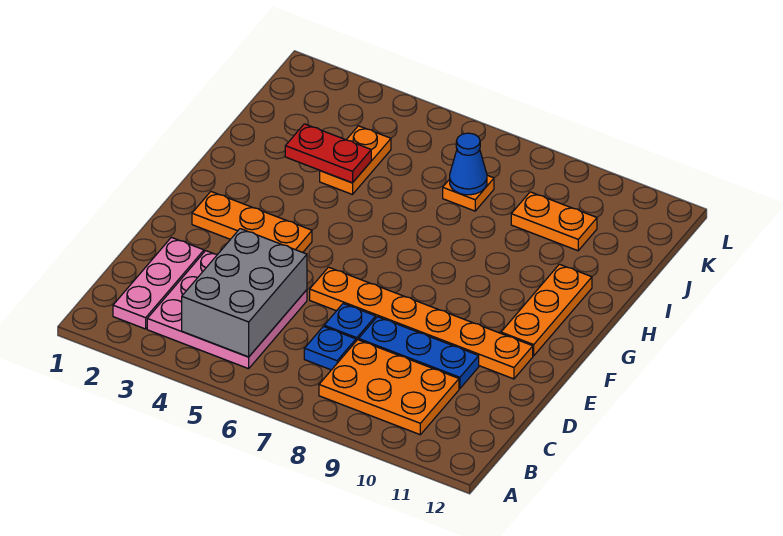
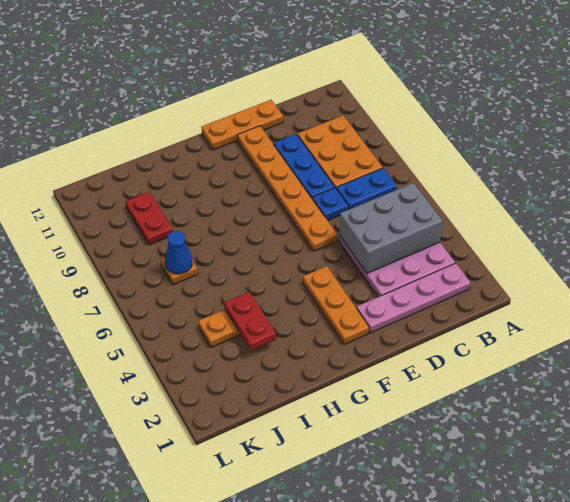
pink plate B2:D2 level 1 -> pink plate B2:E2 level 1
blue plate C7 level 1 -> blue plate B7:C7 level 1
orange plate F11:H11 level 1 -> orange plate D12:F12 level 1
orange plate J9:J10 level 1 -> red plate J9:J10 level 1

